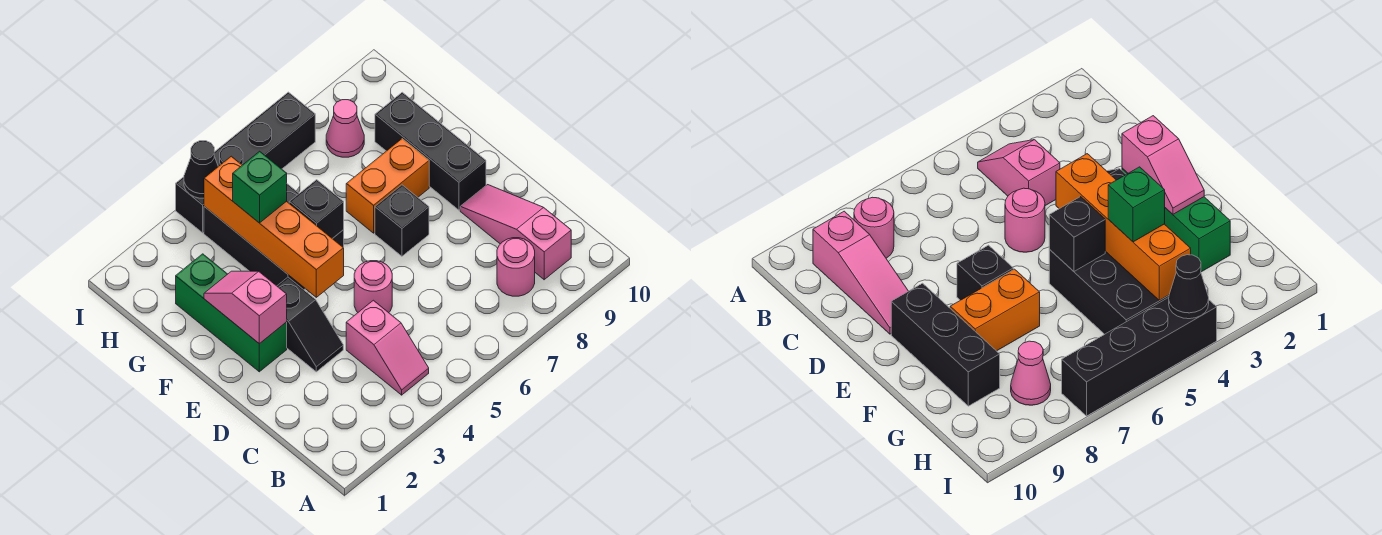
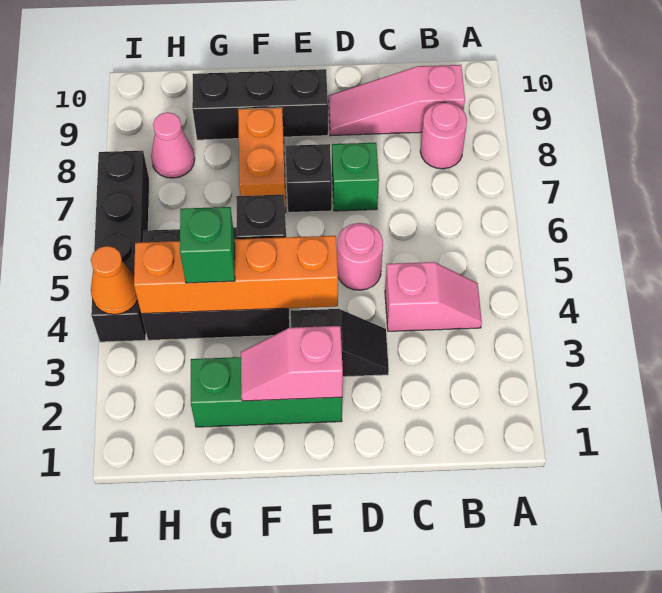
none -> green brick D7 level 1
black cone I4 level 2 -> orange cone I4 level 2

